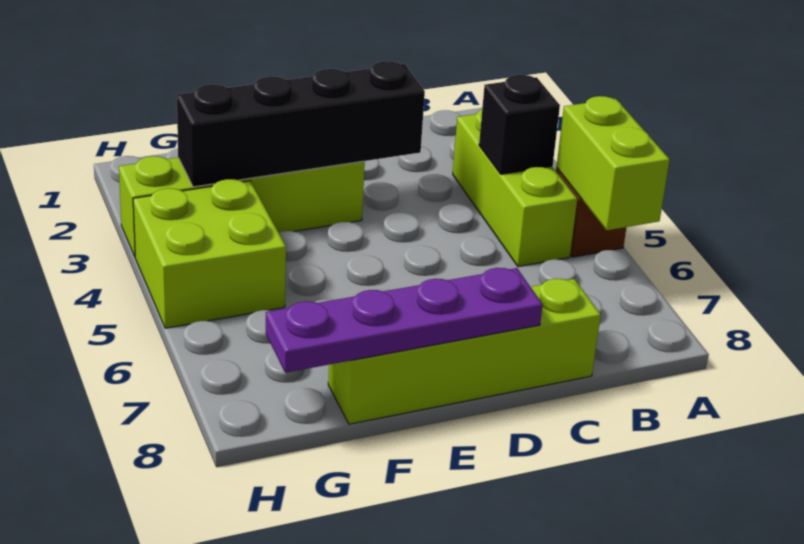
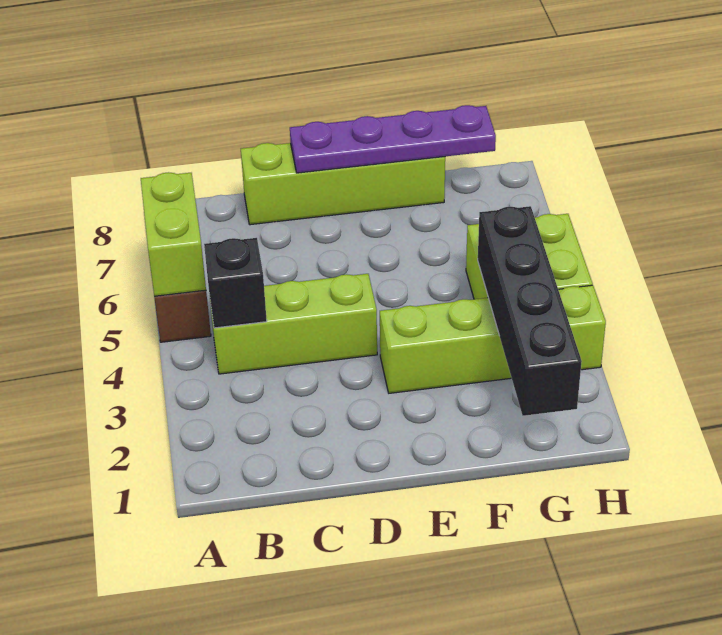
lime brick B3:B5 level 1 -> lime brick B4:D4 level 1
black brick D3:G3 level 2 -> black brick G1:G4 level 2

